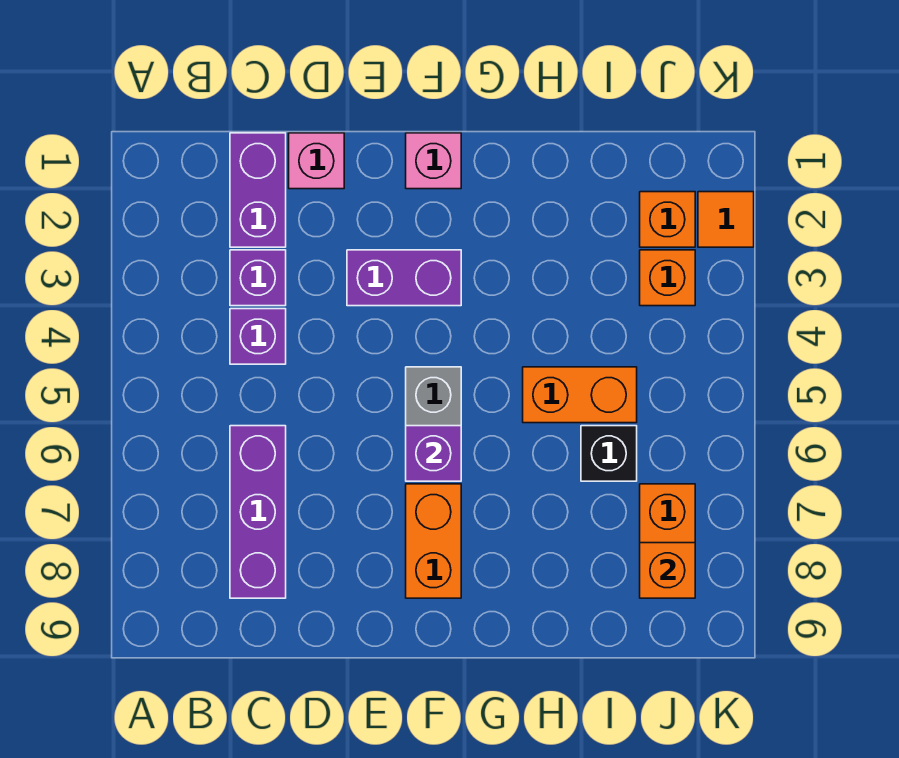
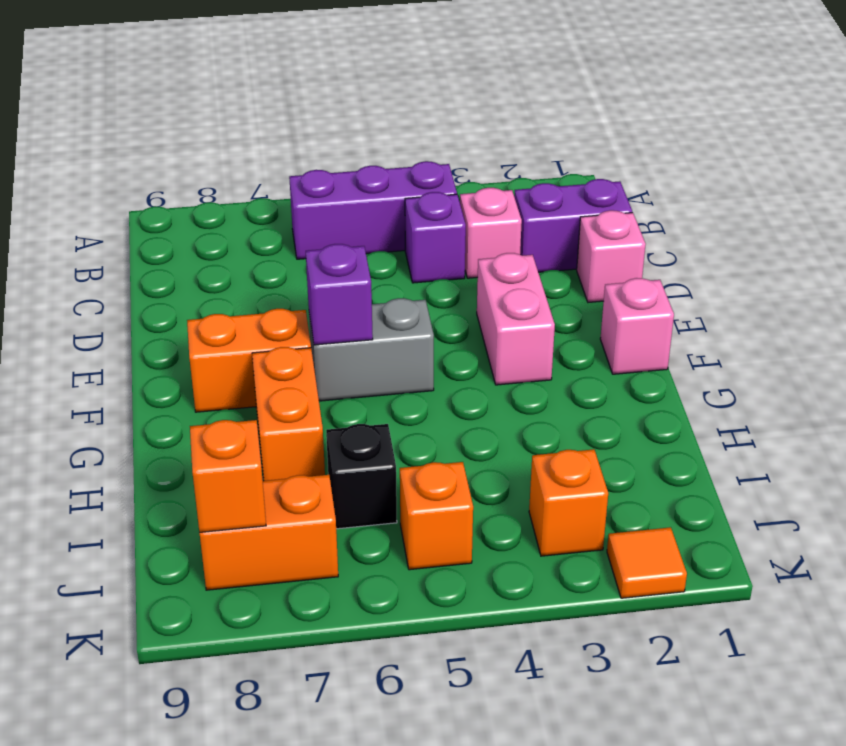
purple brick C3 level 1 -> pink brick C3 level 1
purple brick C6:C8 level 1 -> purple brick B4:B6 level 1
purple brick E3:F3 level 1 -> pink brick E3:F3 level 1
orange brick H5:I5 level 1 -> orange brick G7:H7 level 1
orange brick J2 level 1 -> orange brick J5 level 1

